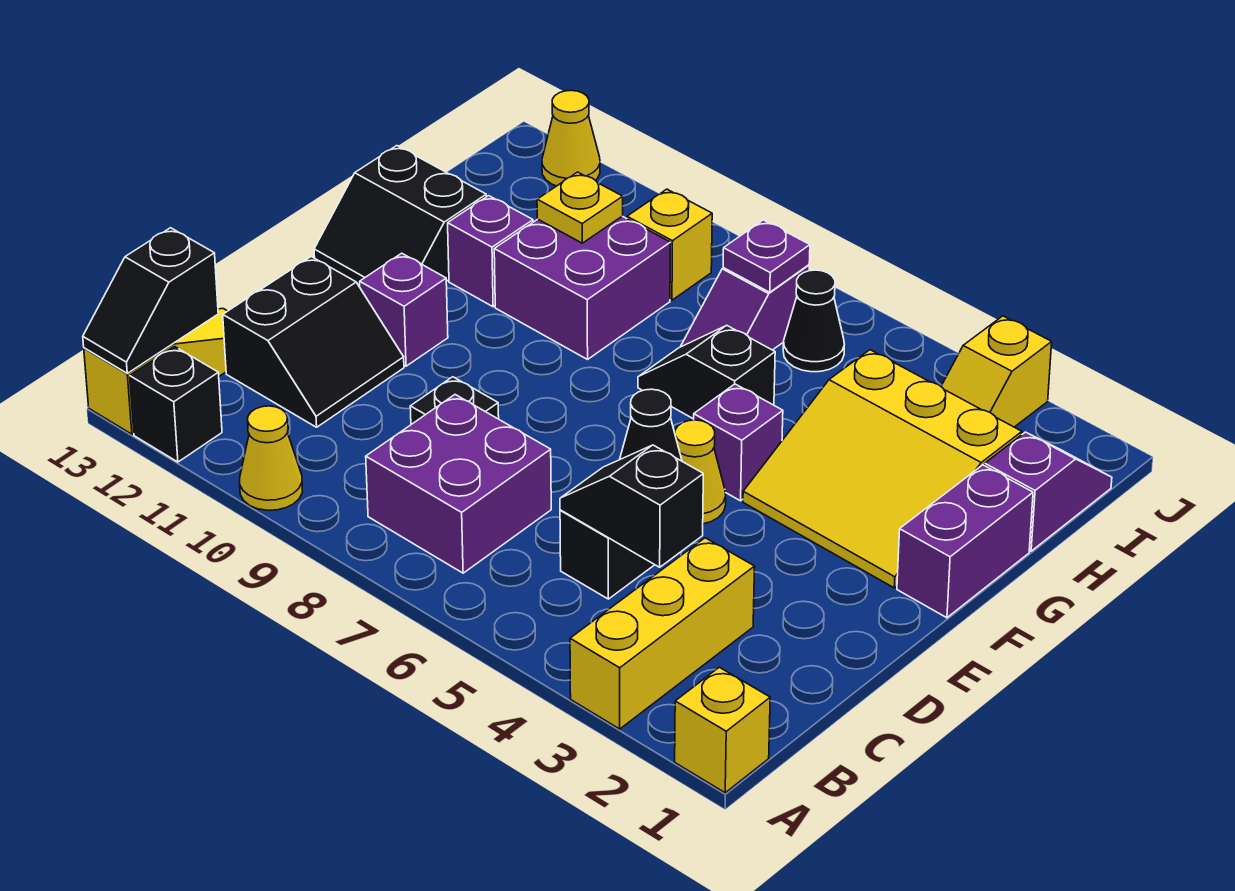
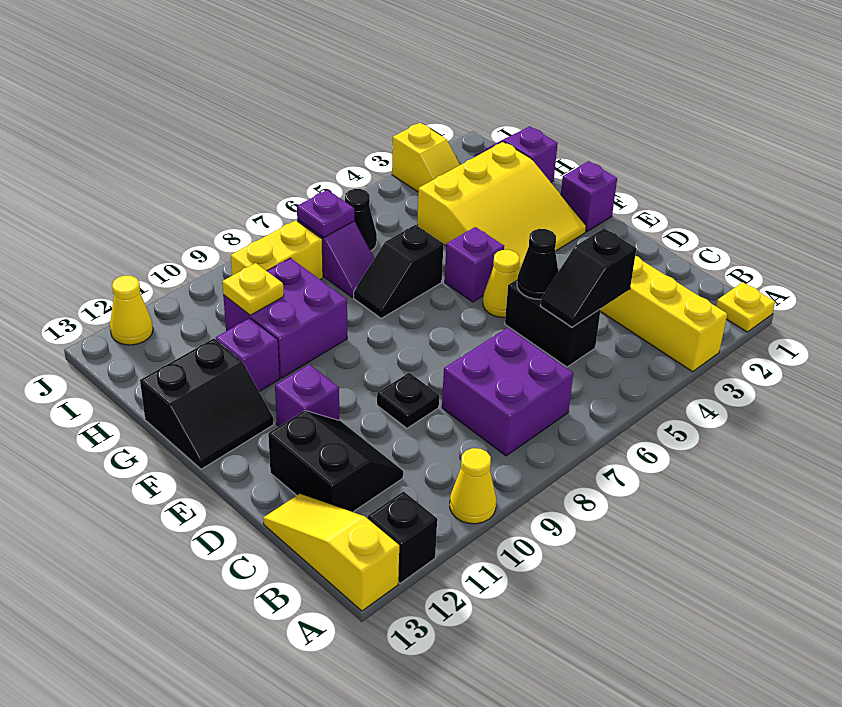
yellow brick A1 level 1 -> yellow plate A1 level 1
black slope A13:B13 level 2 top B -> none
purple brick F1:G1 level 1 -> purple brick F1 level 1
yellow brick I9 level 1 -> yellow brick I8:I9 level 1

